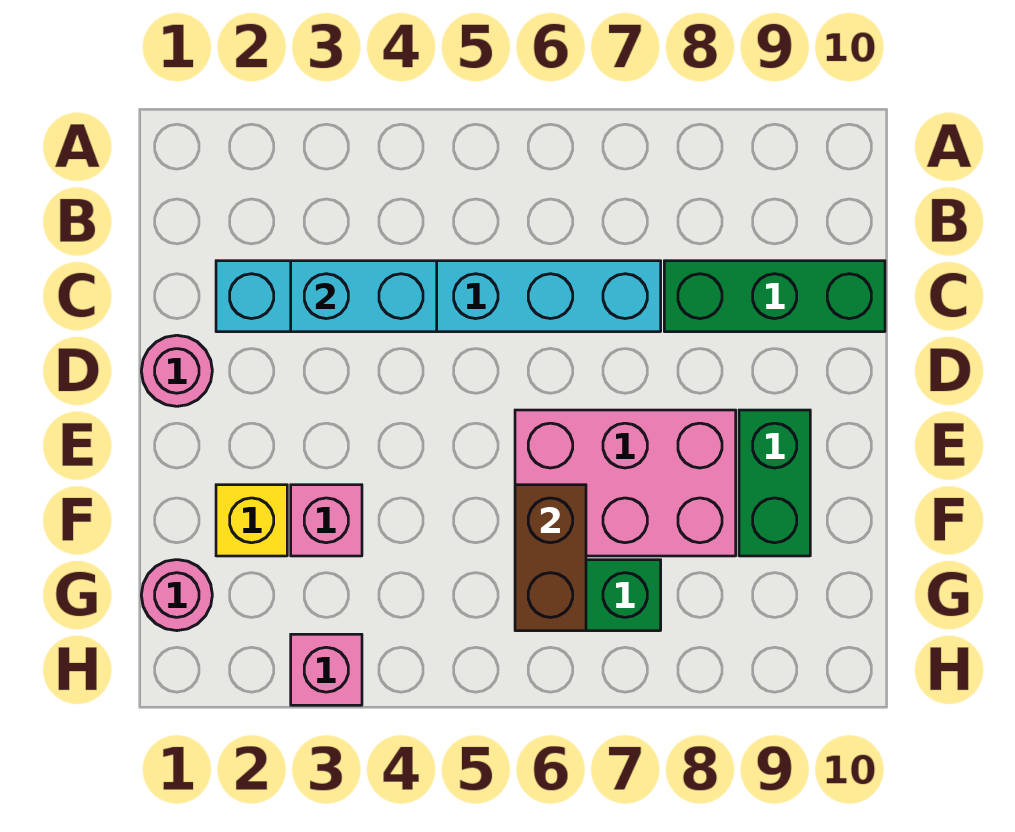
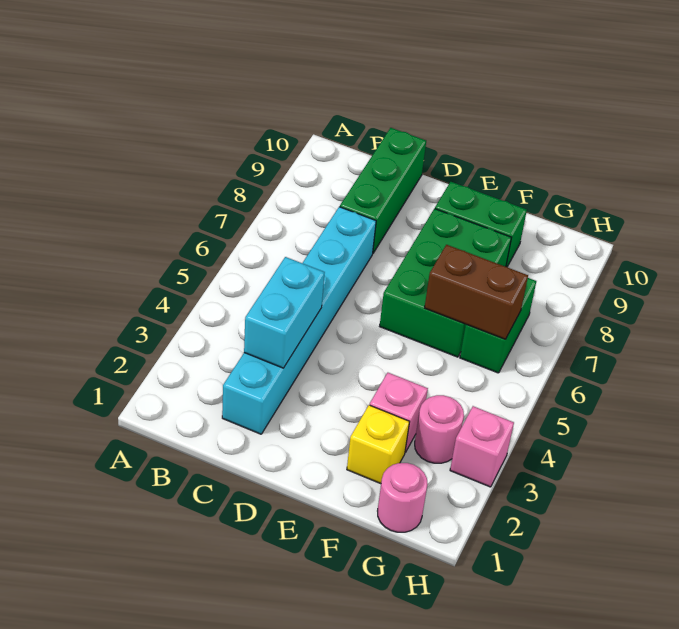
pink round brick D1 level 1 -> pink round brick G3 level 1
pink brick E6:F8 level 1 -> green brick E6:F8 level 1

